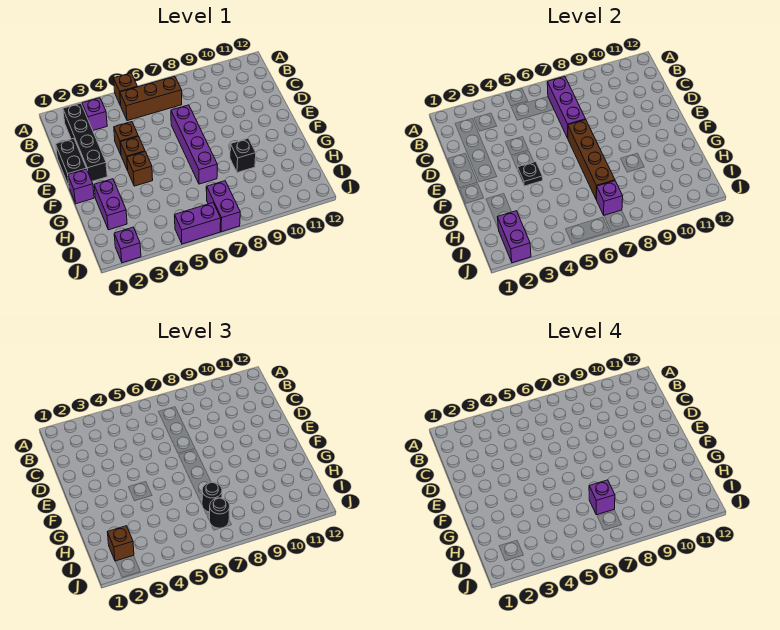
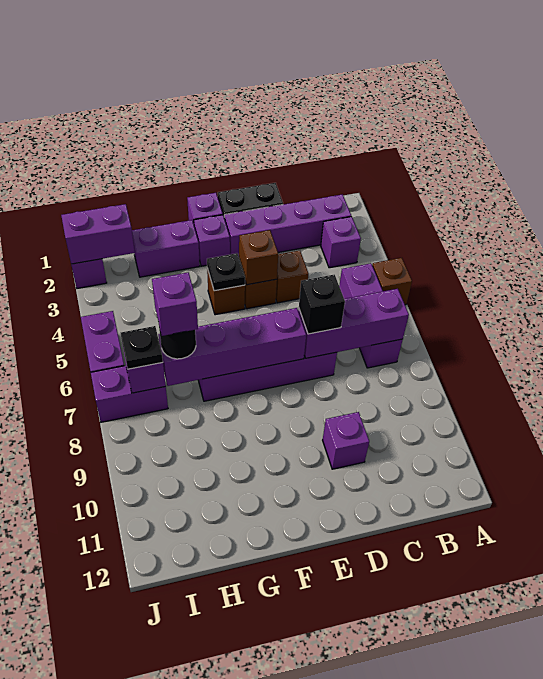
black brick B2:E2 level 1 -> purple brick B2:E2 level 1
brown brick B5:B7 level 1 -> purple brick B5:B7 level 1
none -> purple brick D10 level 1
brown brick E7:H7 level 2 -> purple brick E7:H7 level 2
none -> purple brick F2 level 1
black brick G9 level 1 -> black brick D7 level 3
brown brick I2 level 3 -> brown brick E4 level 2
black round brick I7 level 3 -> black plate I7 level 3

